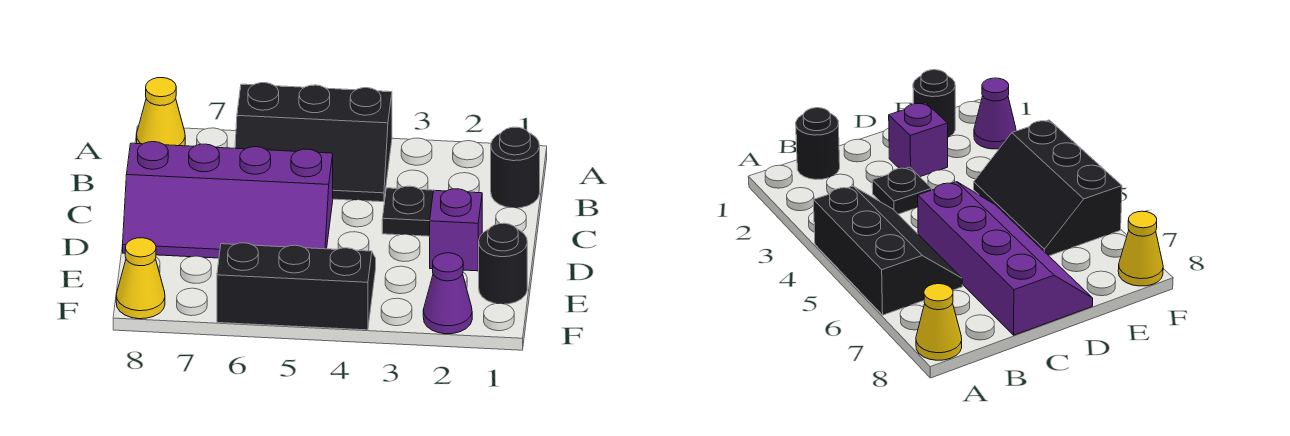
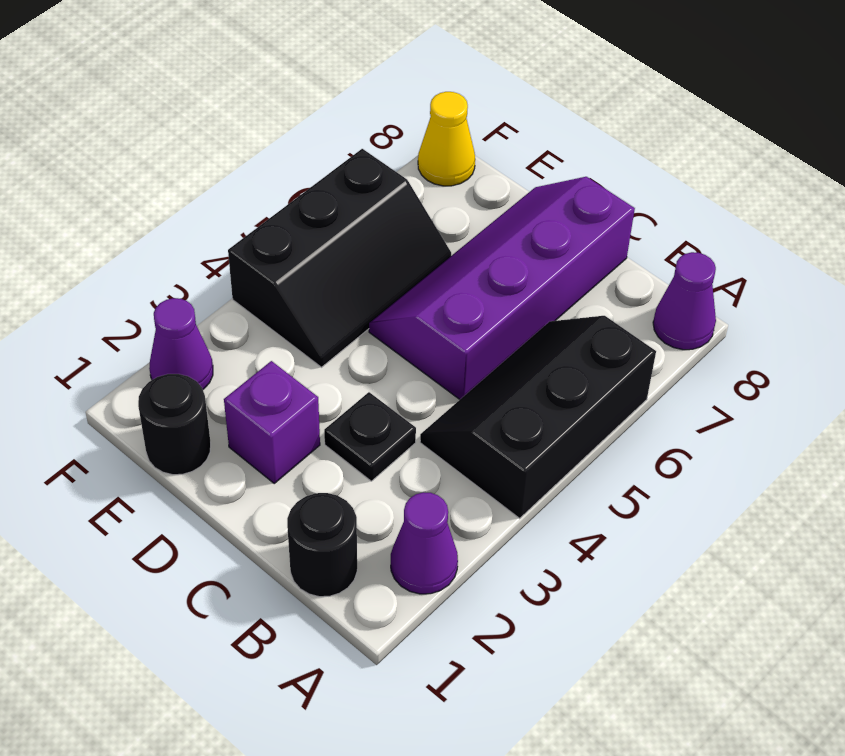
none -> purple cone A2 level 1
yellow cone A8 level 1 -> purple cone A8 level 1

